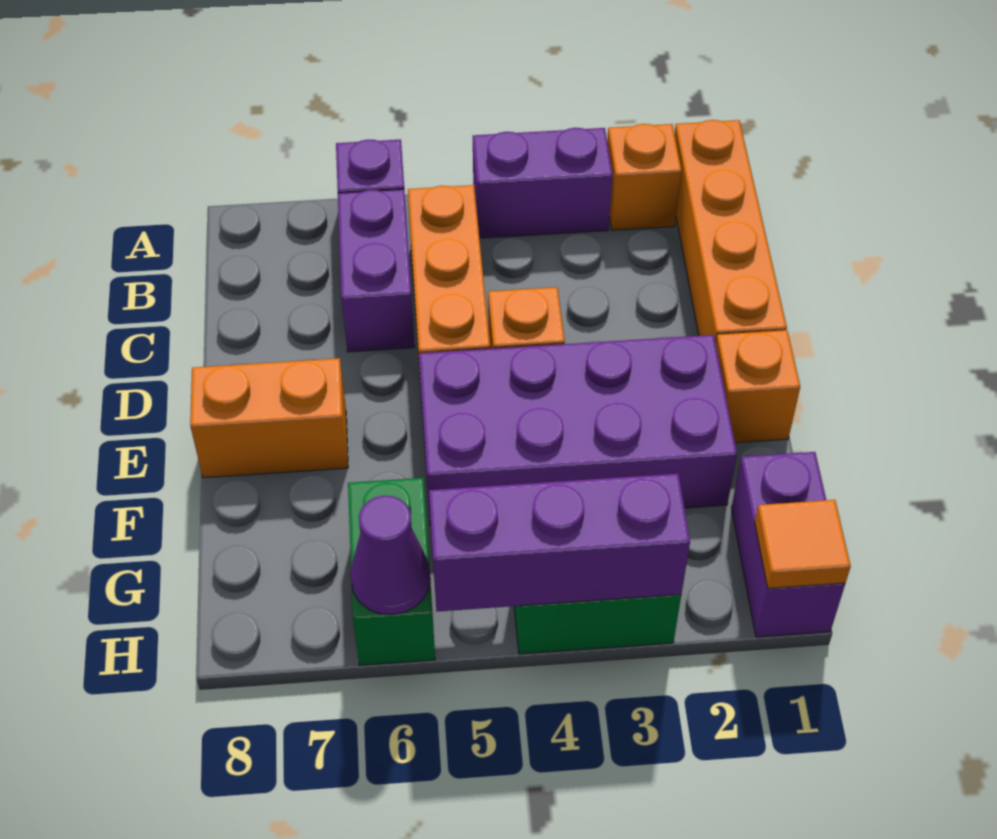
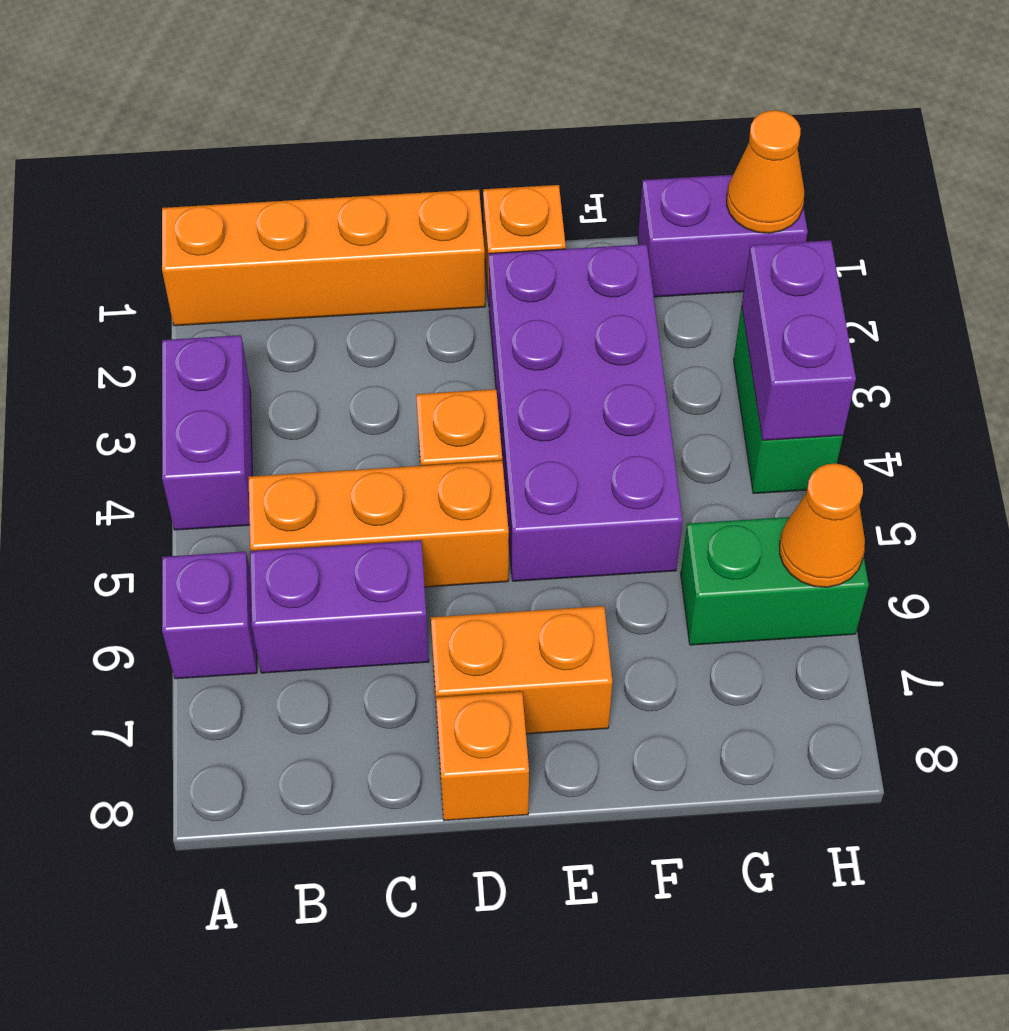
orange brick A2 level 1 -> orange brick D8 level 1
orange brick E7:E8 level 1 -> orange brick D7:E7 level 1
orange tile H1 level 2 -> orange cone H1 level 2
purple brick H3:H5 level 2 -> purple brick H3:H4 level 2
purple cone H6 level 2 -> orange cone H6 level 2

